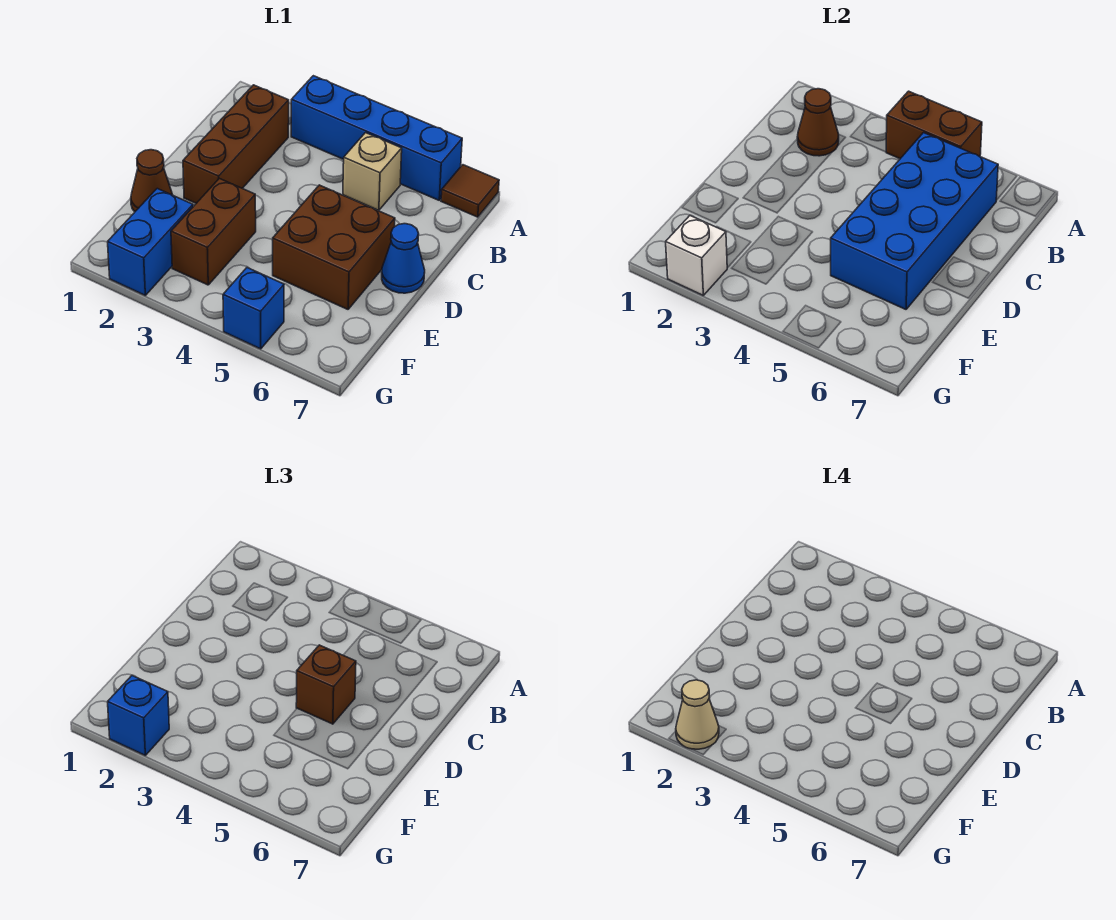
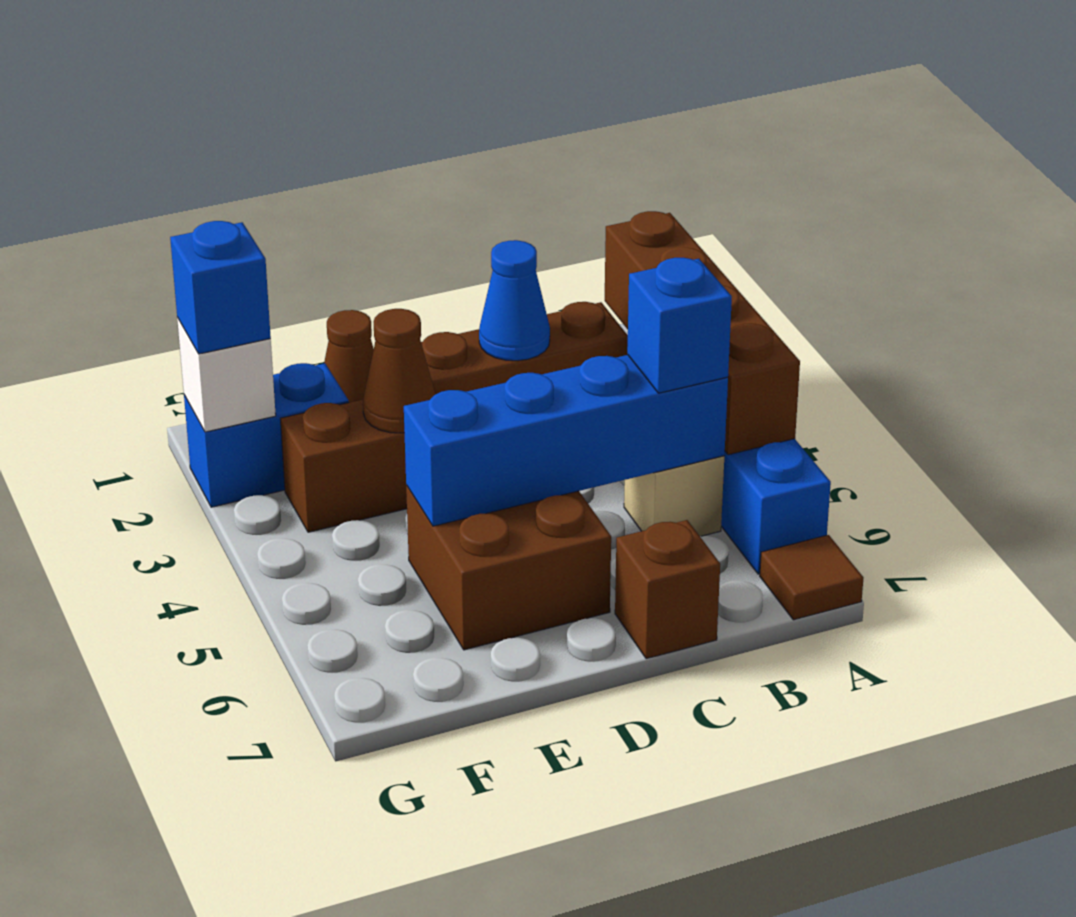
brown brick A4:A5 level 2 -> brown brick A2:A5 level 2
brown cone B2 level 2 -> brown cone E3 level 2
blue brick B5:E6 level 2 -> blue brick B5:E5 level 2
brown brick D5 level 3 -> brown brick C7 level 1
blue cone D7 level 1 -> blue cone C2 level 2
tan cone G2 level 4 -> none
blue brick G5 level 1 -> blue brick B5 level 3

